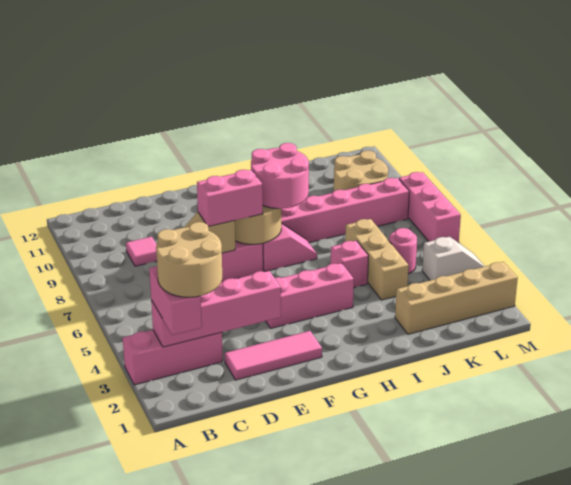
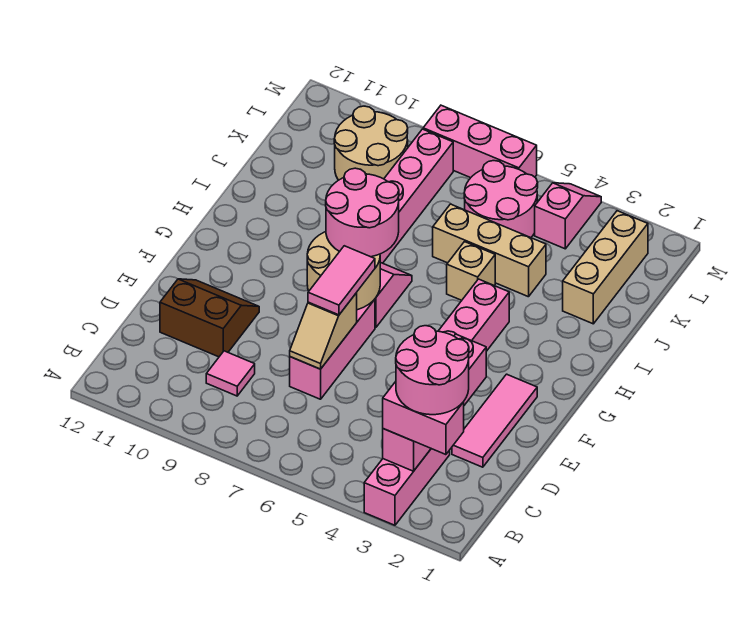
tan round brick B2:C3 level 4 -> pink round brick B2:C3 level 4
none -> brown slope D10:E11 level 1 top D
pink brick E7:F7 level 3 -> pink tile E7:F7 level 3
pink brick I5 level 1 -> tan brick I5 level 1
tan brick J2:M2 level 1 -> tan brick J2:L2 level 1
pink round brick K5 level 1 -> pink round brick K5:L6 level 1
white slope L4:M4 level 1 top L -> pink slope L4:M4 level 1 top L

